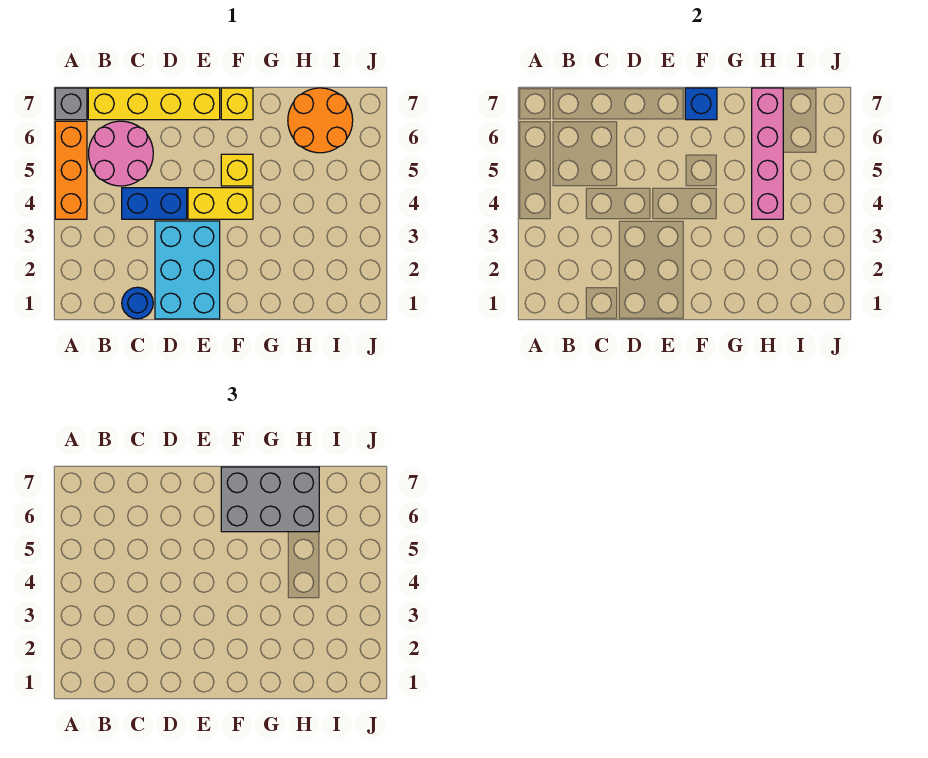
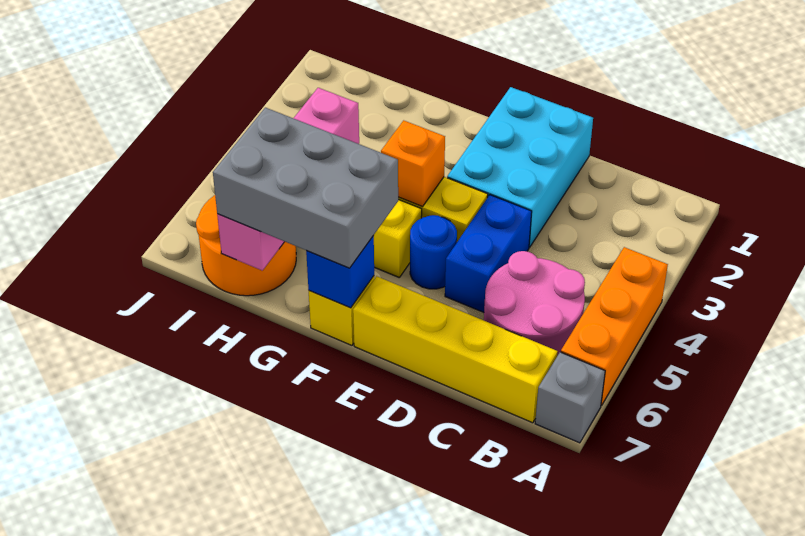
blue round brick C1 level 1 -> blue round brick E5 level 1
blue brick C4:D4 level 1 -> blue brick D4:D5 level 1
none -> orange brick F4 level 2

